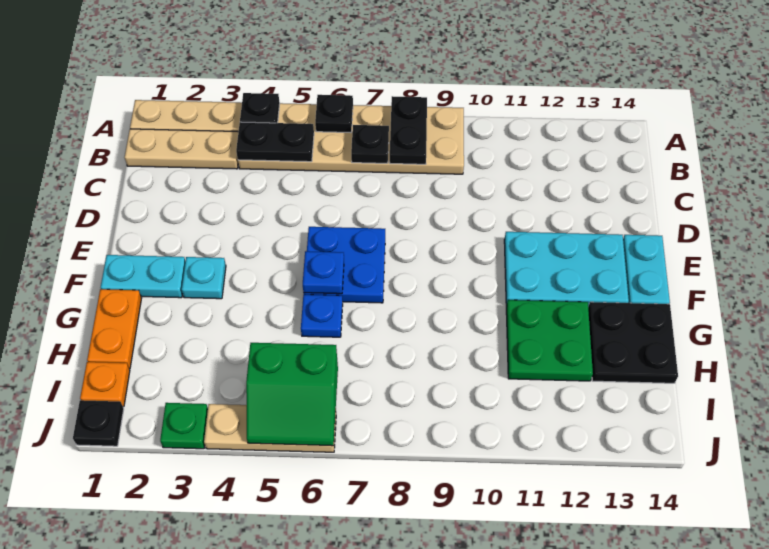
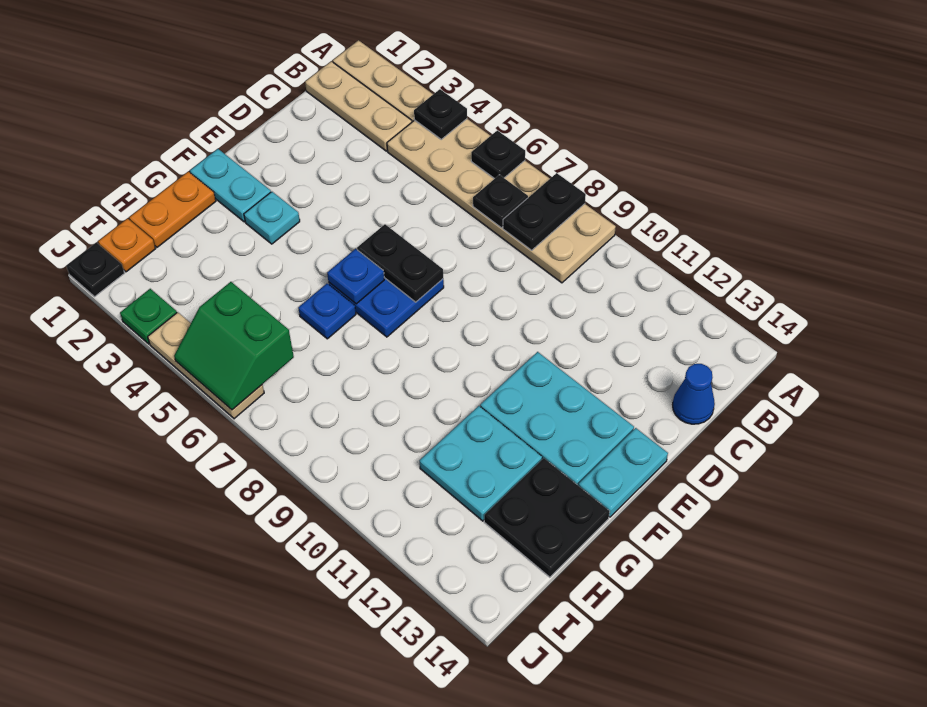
black plate B4:B5 level 2 -> black plate E6:E7 level 2
none -> blue cone C14 level 1
green plate G11:H12 level 1 -> cyan plate G11:H12 level 1

